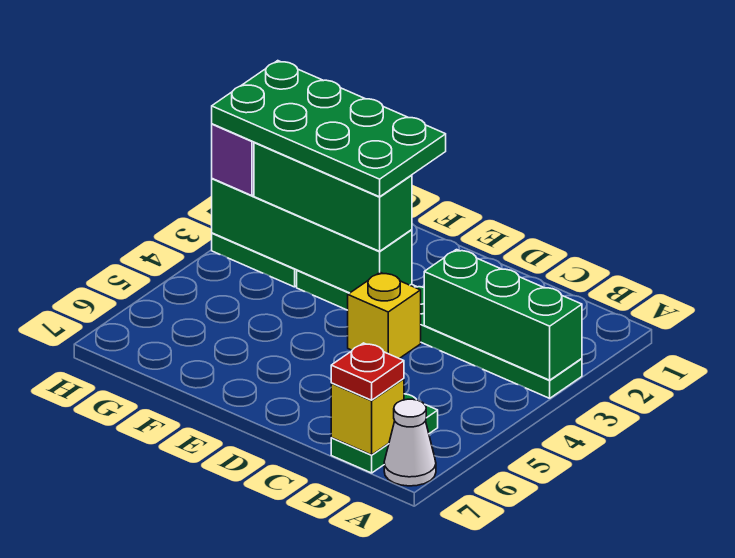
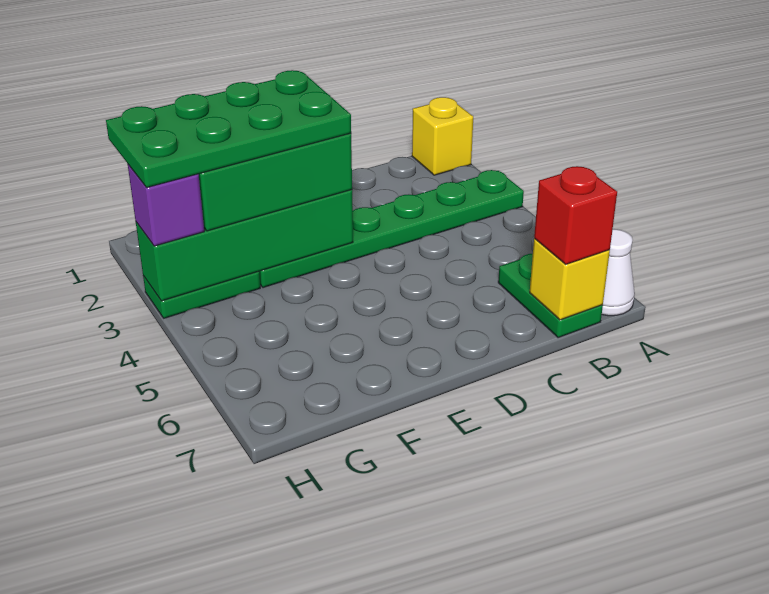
green brick A3:C3 level 2 -> none
red plate B7 level 3 -> red brick B7 level 3
yellow brick D4 level 1 -> yellow brick A1 level 1

